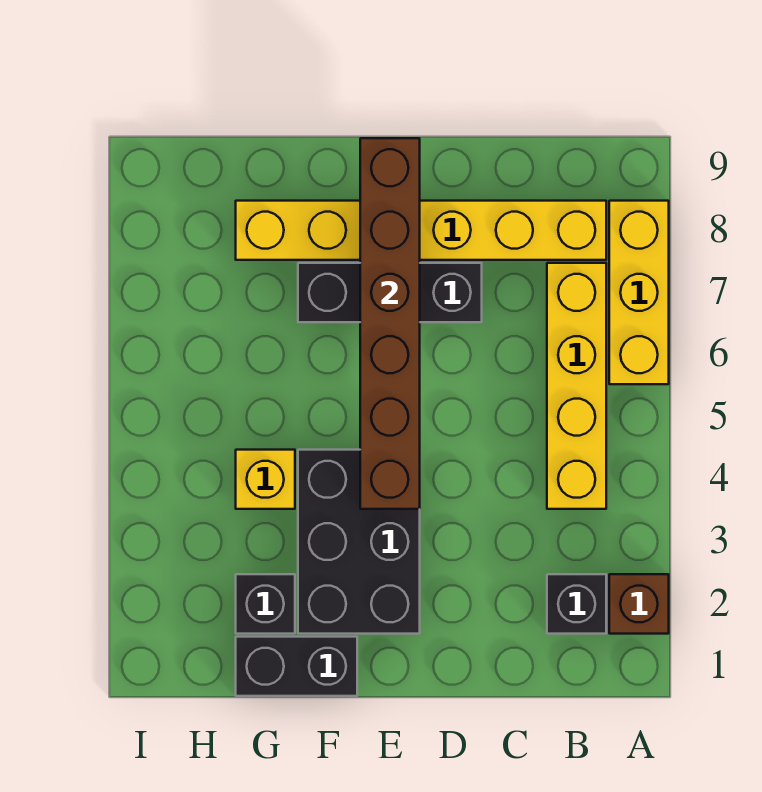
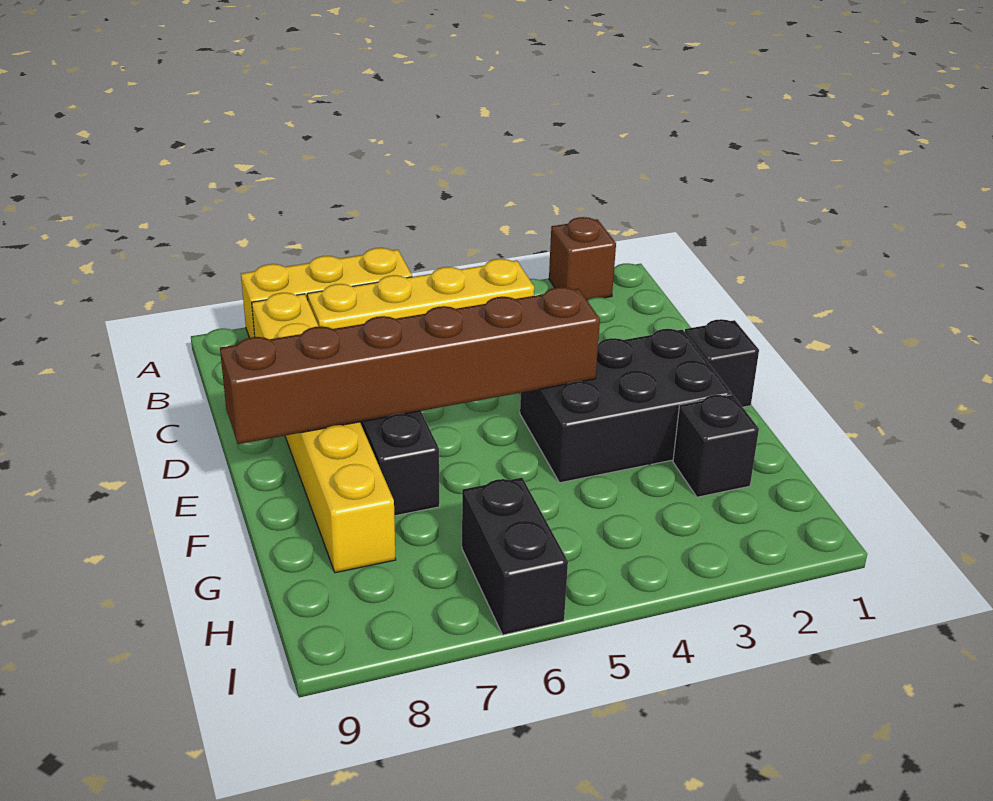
black brick B2 level 1 -> black brick E1 level 1
black brick F1:G1 level 1 -> black brick H6:I6 level 1
yellow brick G4 level 1 -> none

